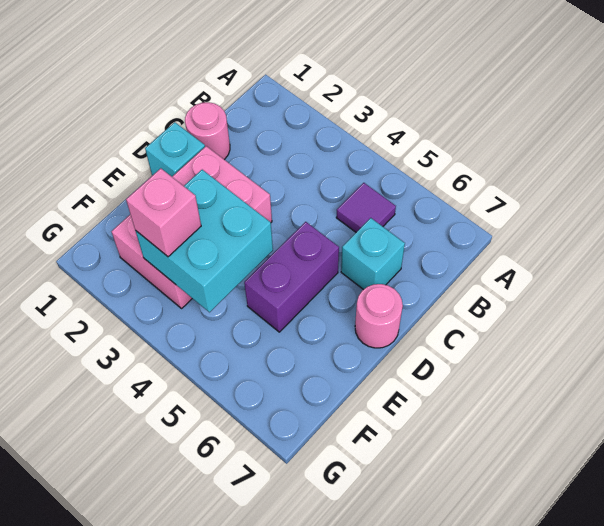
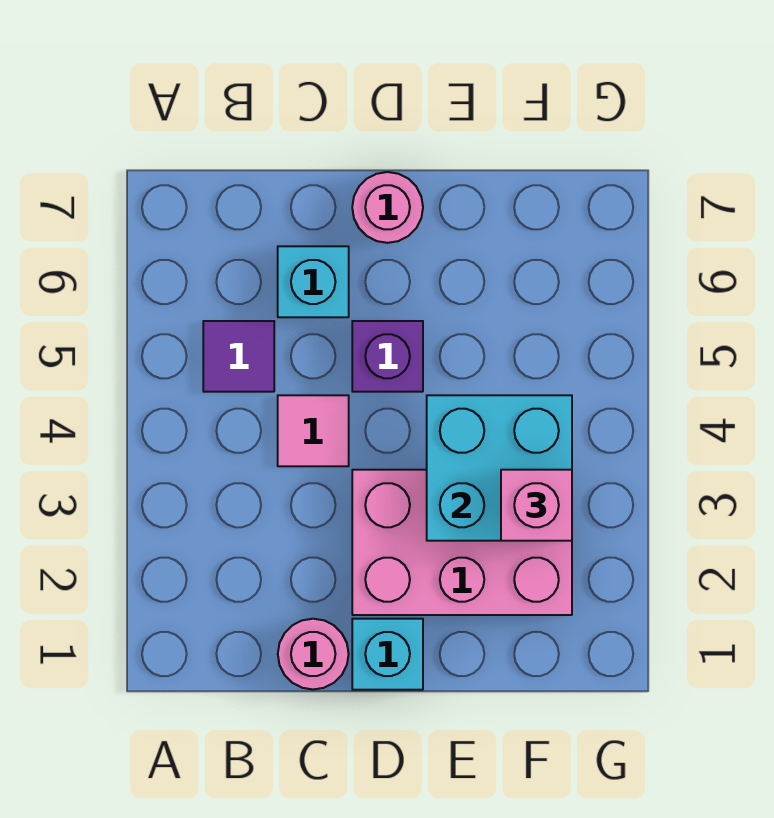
none -> pink tile C4 level 1
purple brick D5:E5 level 1 -> purple brick D5 level 1

